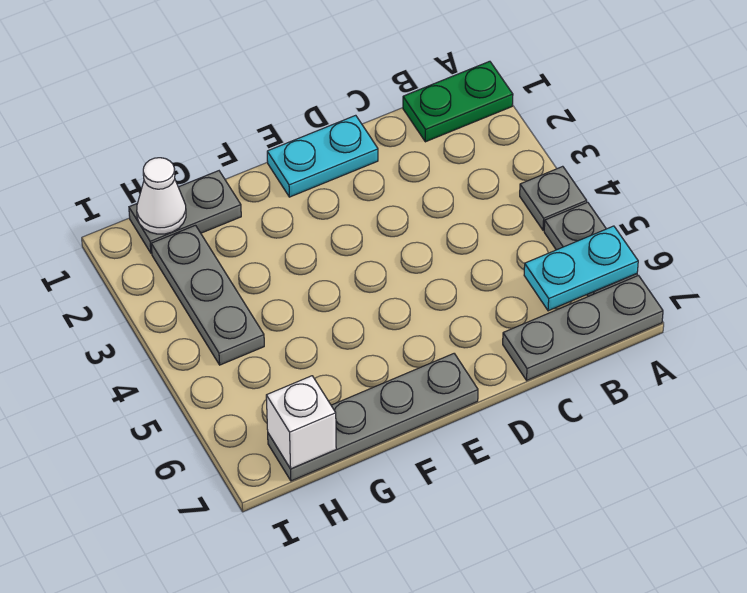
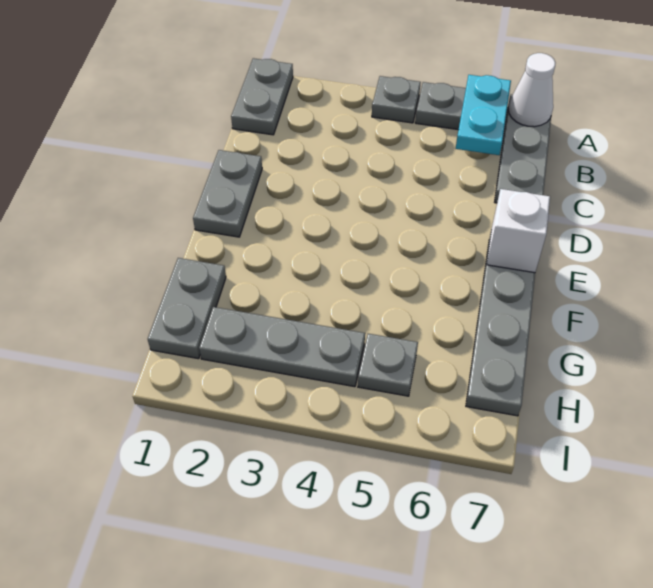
green plate A1:B1 level 1 -> grey plate A1:B1 level 1
cyan plate D1:E1 level 1 -> grey plate D1:E1 level 1
white cone H1 level 2 -> white cone A7 level 2
none -> grey plate H5 level 1
white brick H7 level 2 -> white brick E7 level 2

